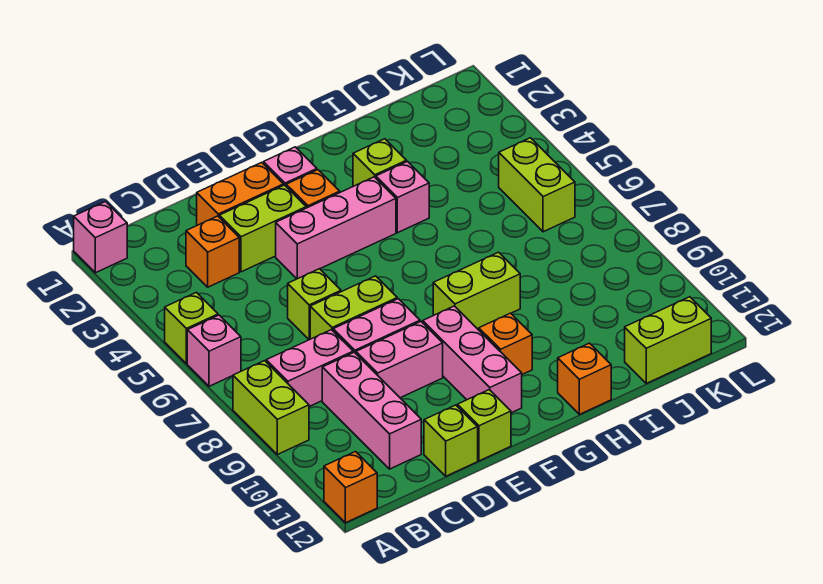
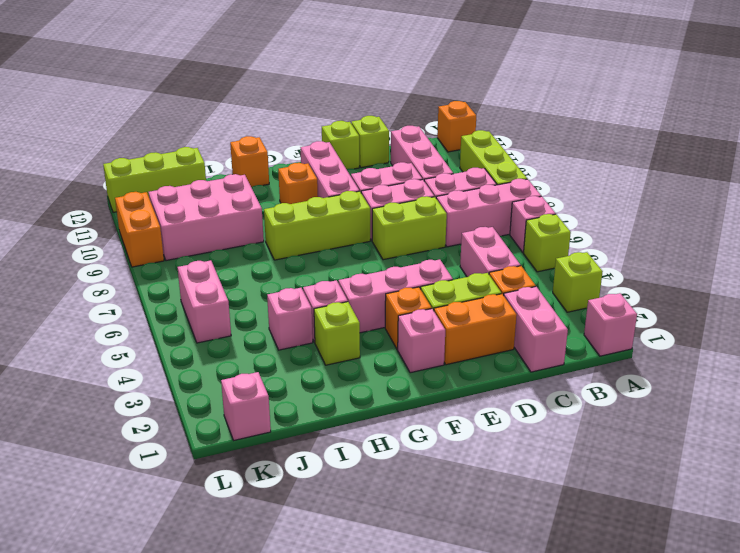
none -> pink brick A7:C7 level 1
lime brick A8:A9 level 1 -> lime brick A8:A10 level 1
none -> pink brick C1:C2 level 1
none -> pink brick C4:C5 level 1
lime brick D6 level 1 -> lime brick A3 level 1
lime brick G8:H8 level 1 -> lime brick F8:H8 level 1
none -> pink brick I4 level 1
none -> pink brick I9:K10 level 1
lime brick J12:K12 level 1 -> lime brick J12:L12 level 1
none -> pink brick K1 level 1
lime brick K5:K6 level 1 -> pink brick K5:K6 level 1
none -> orange brick L9:L10 level 1

